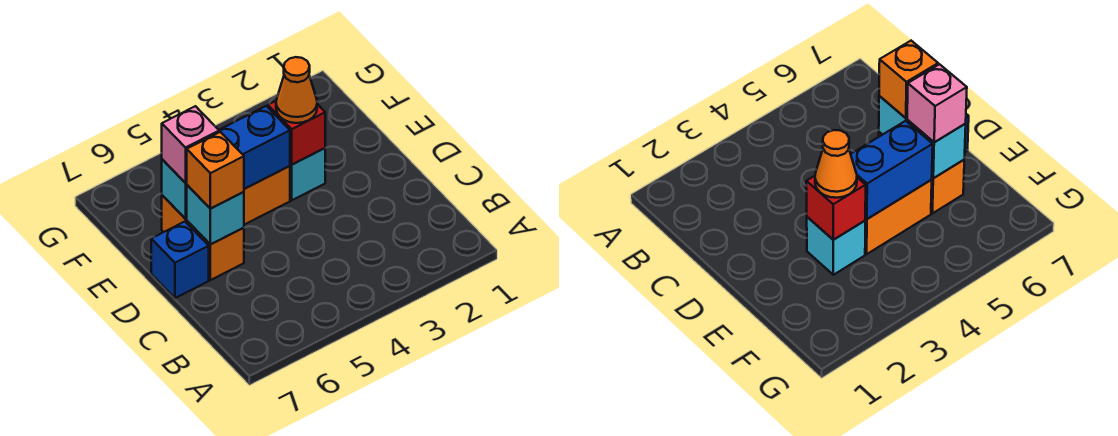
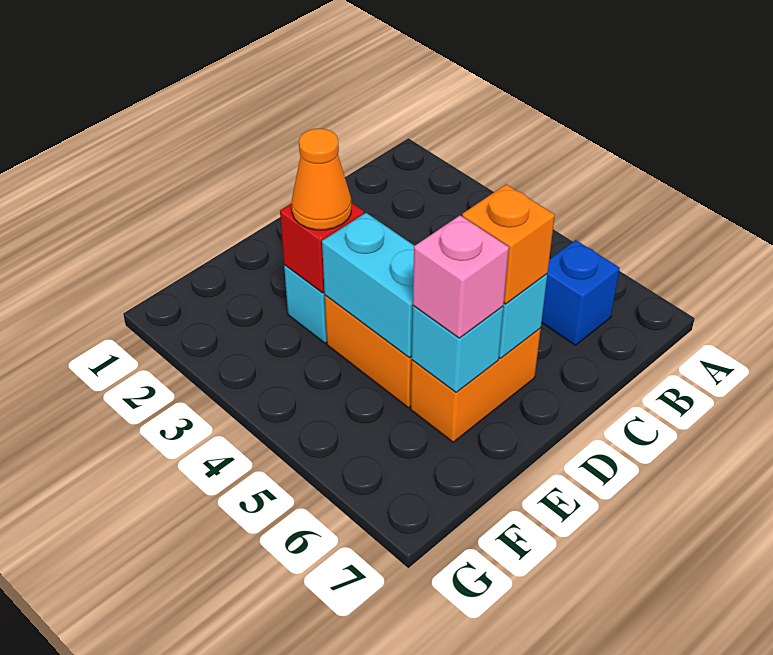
blue brick D7 level 1 -> blue brick B6 level 1
blue brick E4:E5 level 2 -> cyan brick E4:E5 level 2

